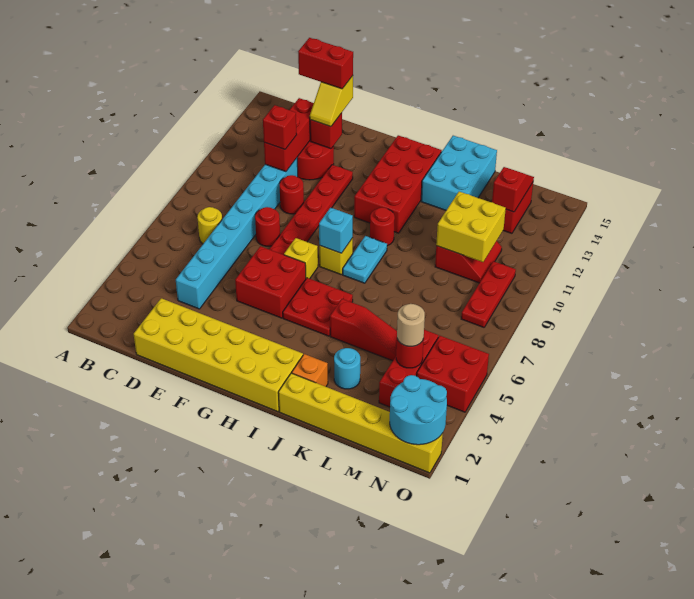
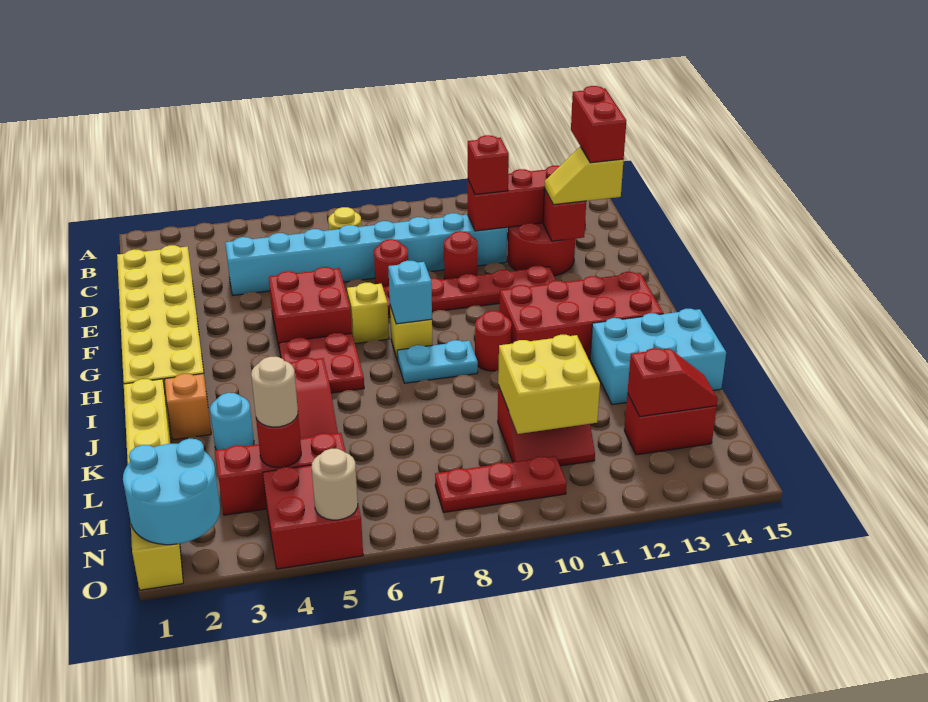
none -> tan round brick O5 level 2

